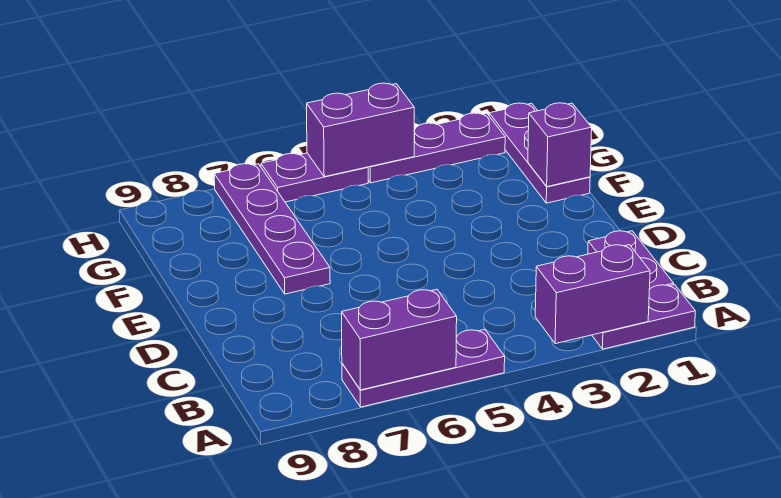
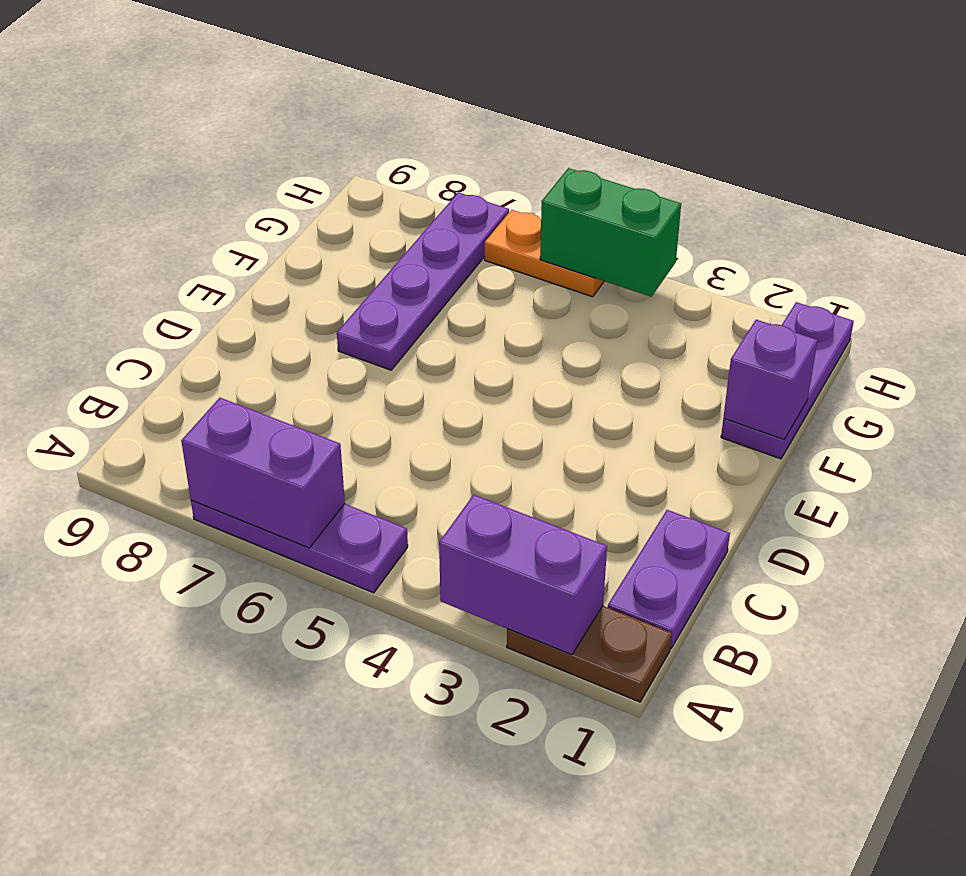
purple plate A1:A2 level 1 -> brown plate A1:A2 level 1
purple plate H2:H4 level 1 -> none
purple brick H4:H5 level 2 -> green brick H4:H5 level 2
purple plate H5:H6 level 1 -> orange plate H5:H6 level 1

